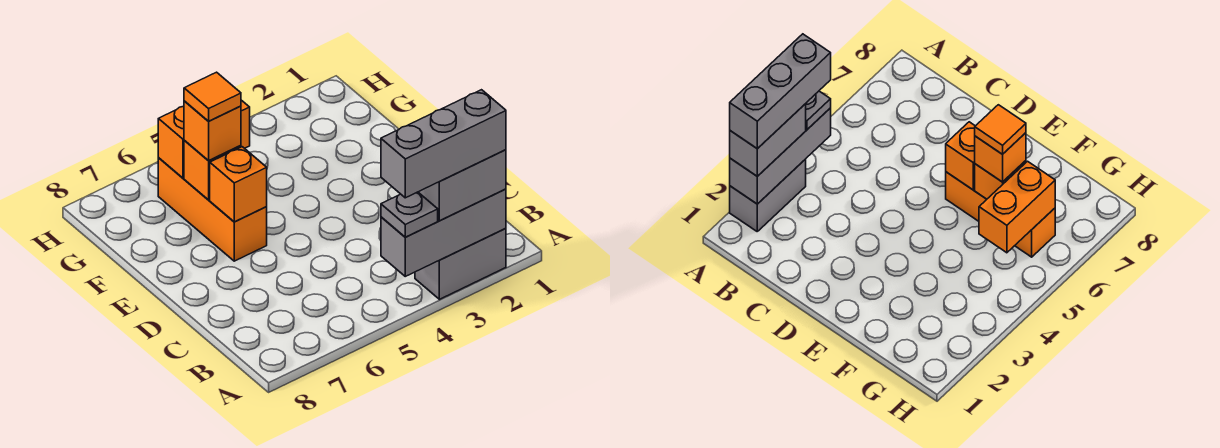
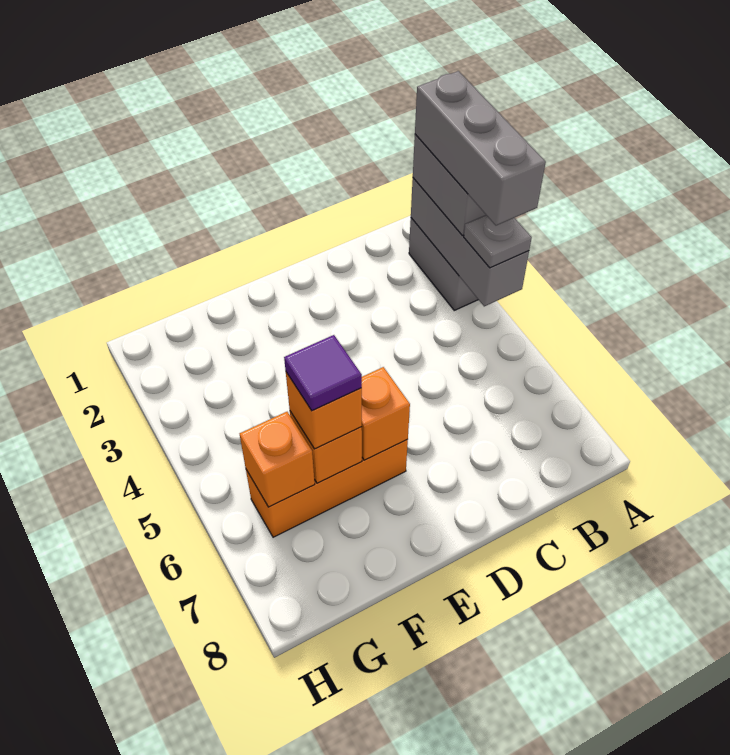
orange tile F6 level 4 -> purple tile F6 level 4
orange brick G5:G6 level 2 -> orange brick G6 level 2

